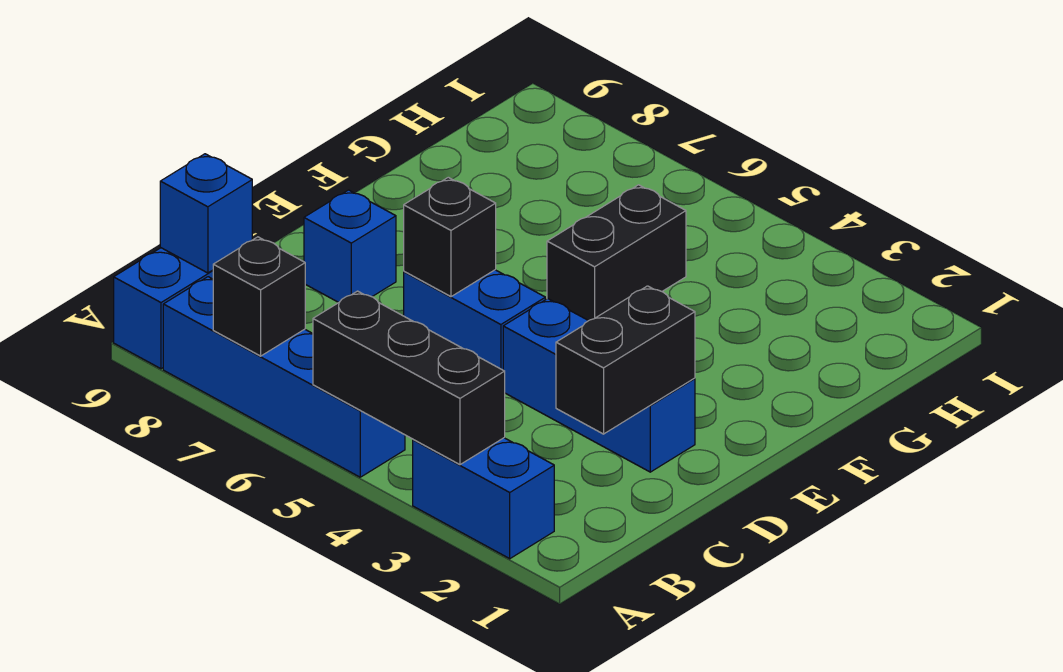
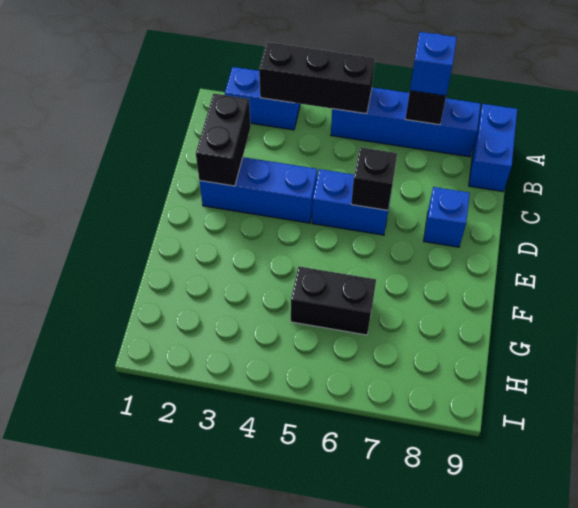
blue brick B9 level 2 -> blue brick A7 level 3
black brick F5:G5 level 1 -> black brick G5:G6 level 1

